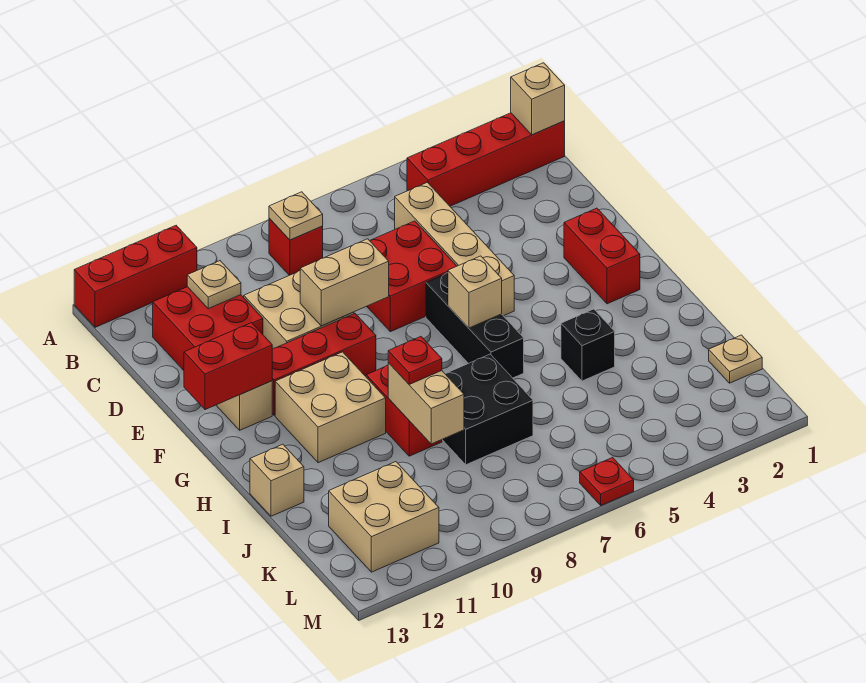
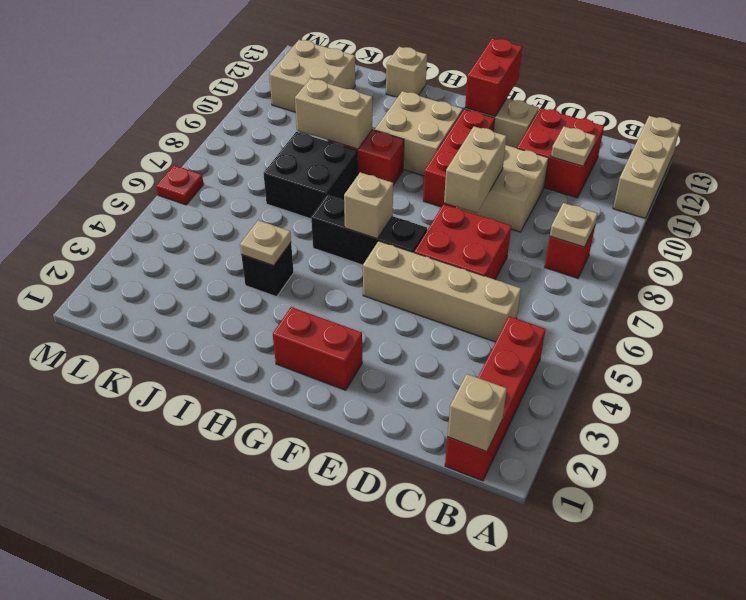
red brick A11:A13 level 1 -> tan brick A11:A13 level 1
red plate I9 level 3 -> none
tan plate K1 level 1 -> tan plate I4 level 2

